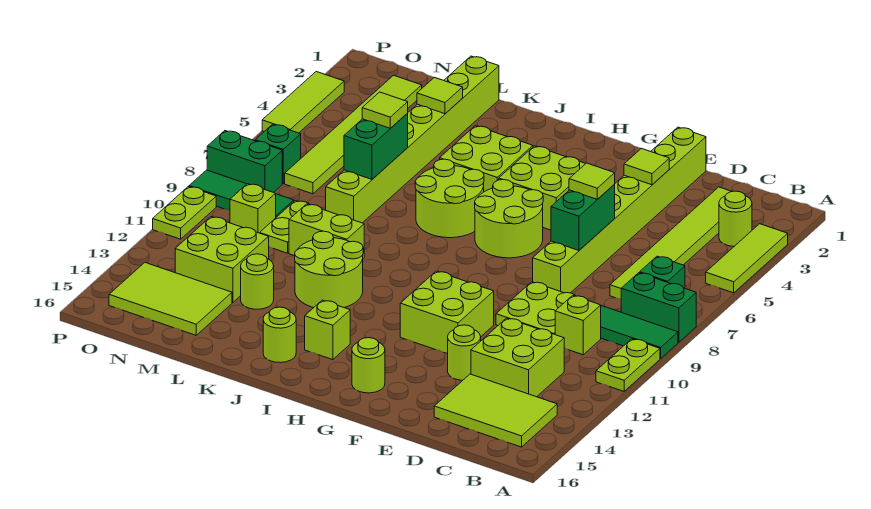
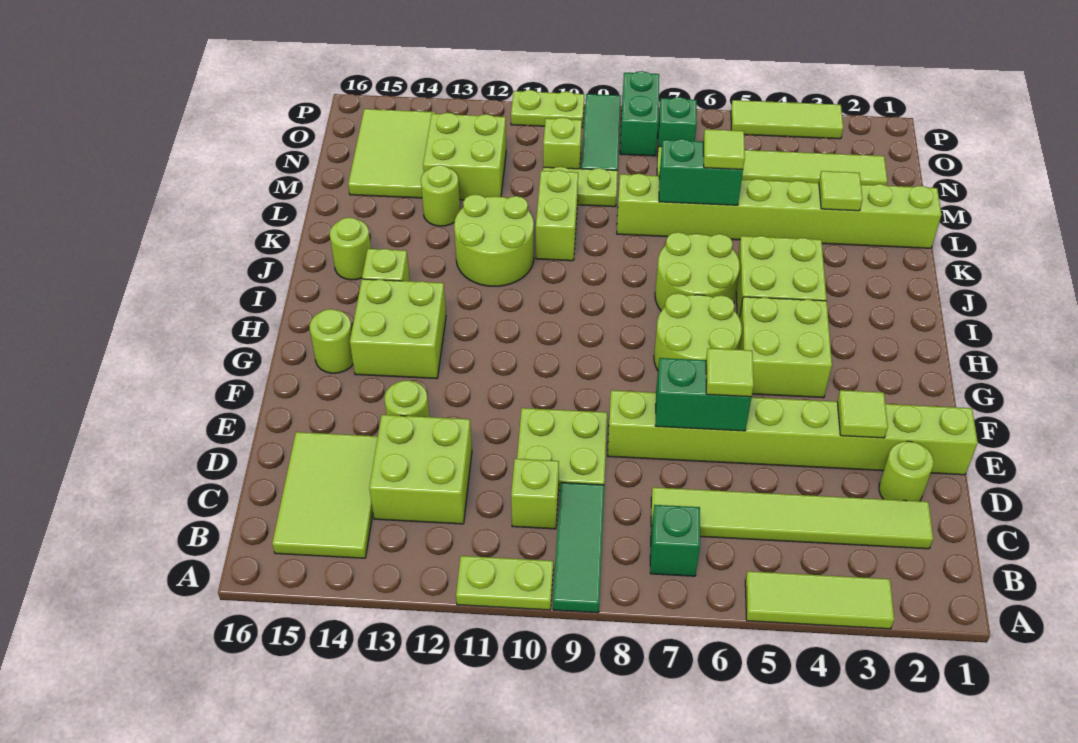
green brick A8:B8 level 1 -> none
lime round brick B3 level 1 -> lime round brick D2 level 1
lime brick F11:G12 level 1 -> lime brick G13:H14 level 1

